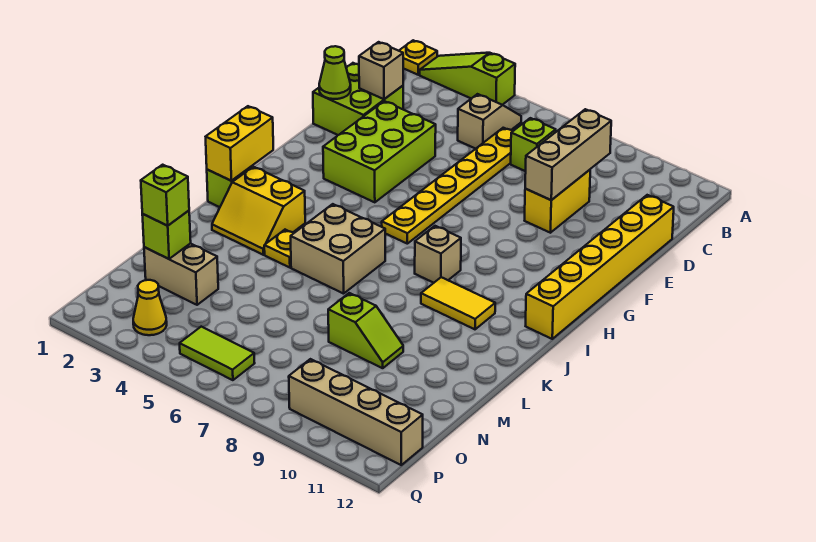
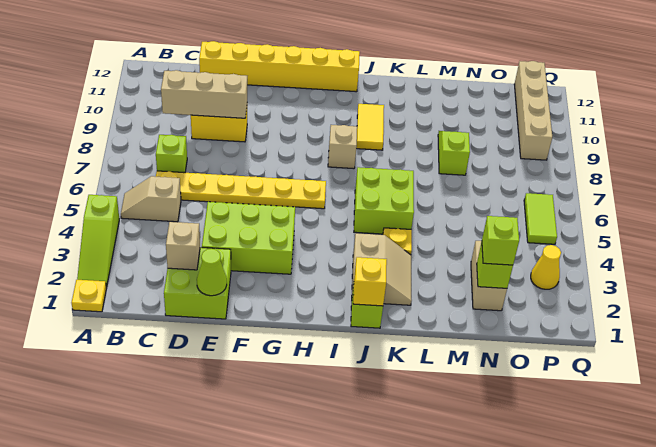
yellow brick I1:J1 level 2 -> yellow brick J1 level 2
yellow slope J2:K3 level 1 top J -> tan slope J2:K3 level 1 top J
tan brick J5:K6 level 1 -> lime brick J5:K6 level 1

